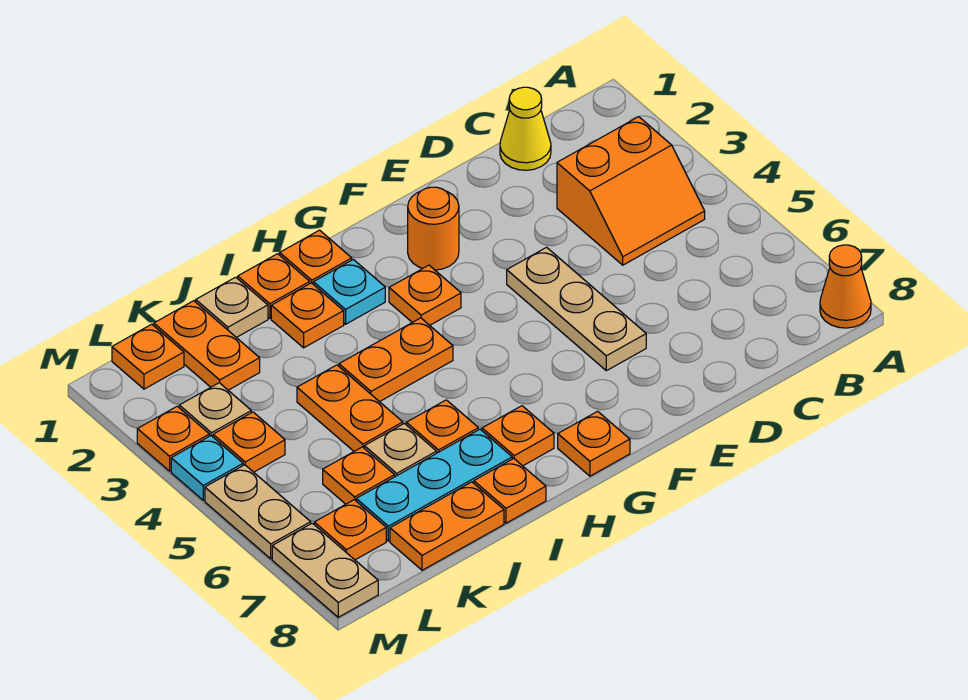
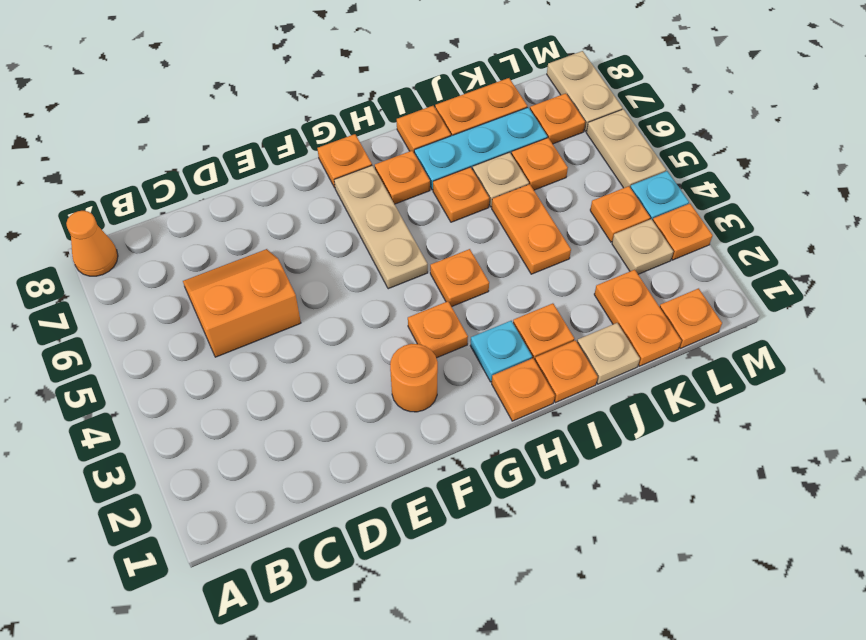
orange slope B3:C4 level 1 top 3 -> orange slope C5:D6 level 1 top 5
yellow cone C1 level 1 -> none
tan plate E4:E6 level 1 -> tan plate G5:G7 level 1
orange plate H4:I4 level 1 -> orange plate H4 level 1

